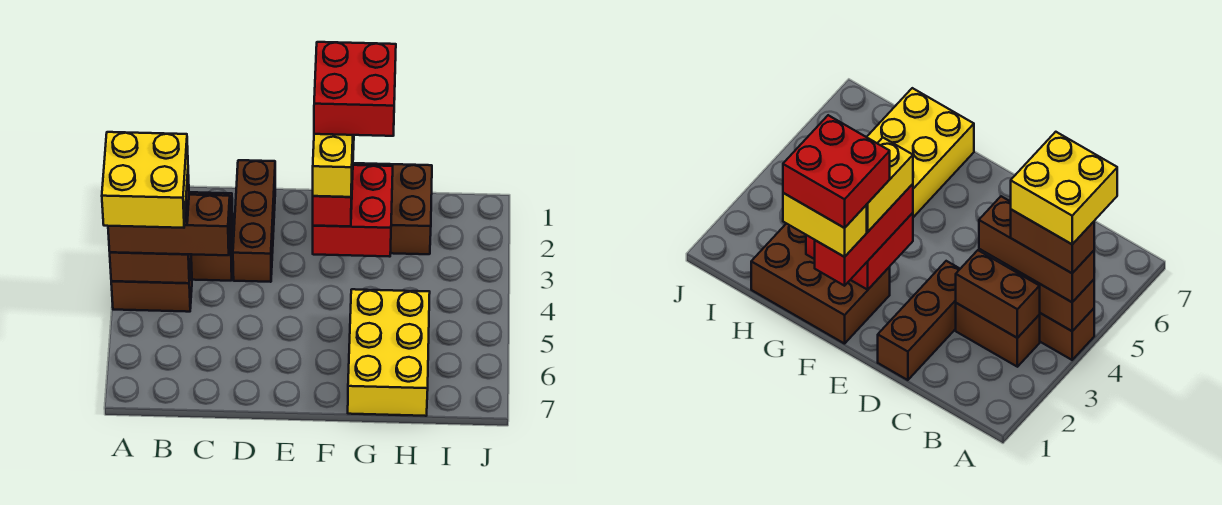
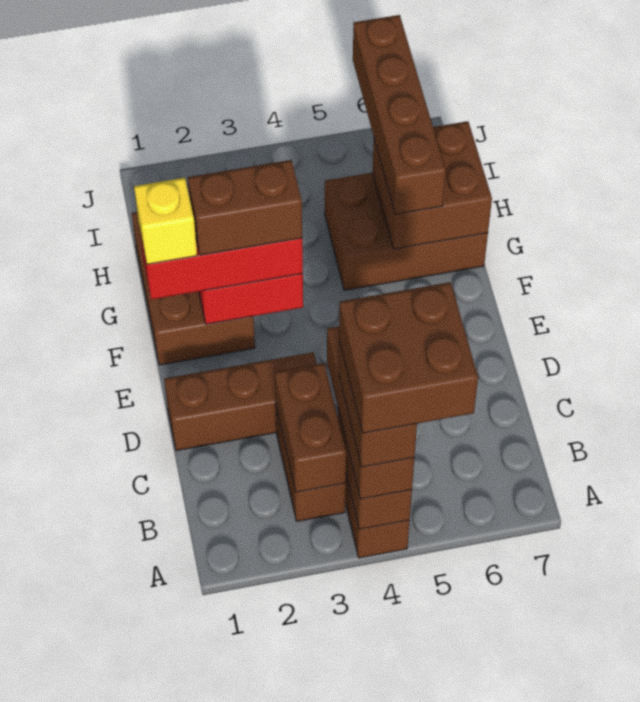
yellow brick A4:B5 level 5 -> brown brick A4:B5 level 5
yellow brick F1:G1 level 4 -> yellow brick F1 level 4
red brick F1:G2 level 5 -> none
yellow brick F2:F3 level 4 -> brown brick F2:F3 level 4
yellow brick G5:H7 level 1 -> brown brick G5:H7 level 1
none -> brown brick G6:H7 level 2
none -> brown brick G6:J6 level 3

